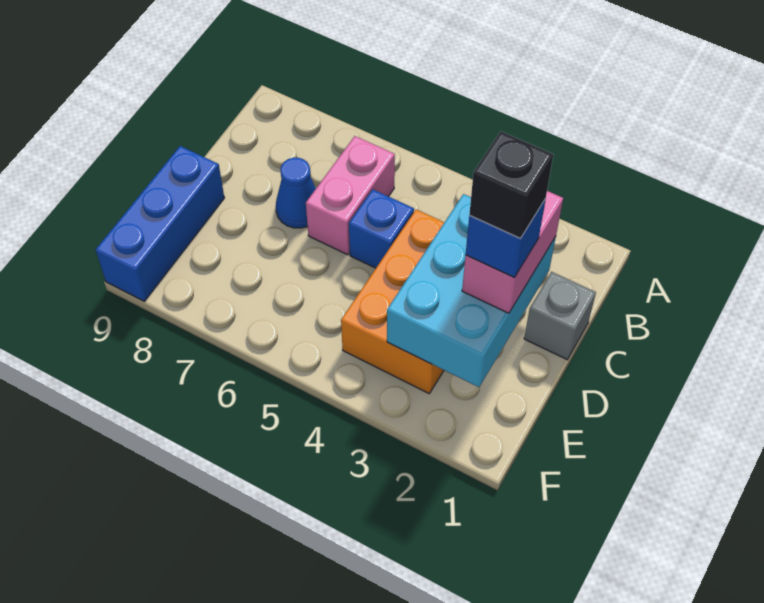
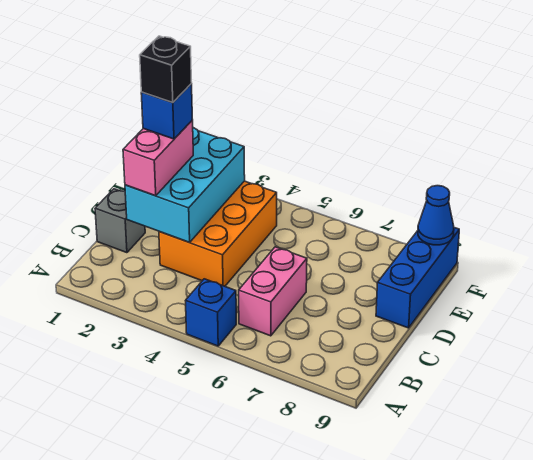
blue brick C5 level 1 -> blue brick A5 level 1
blue cone C7 level 1 -> blue cone F9 level 2

